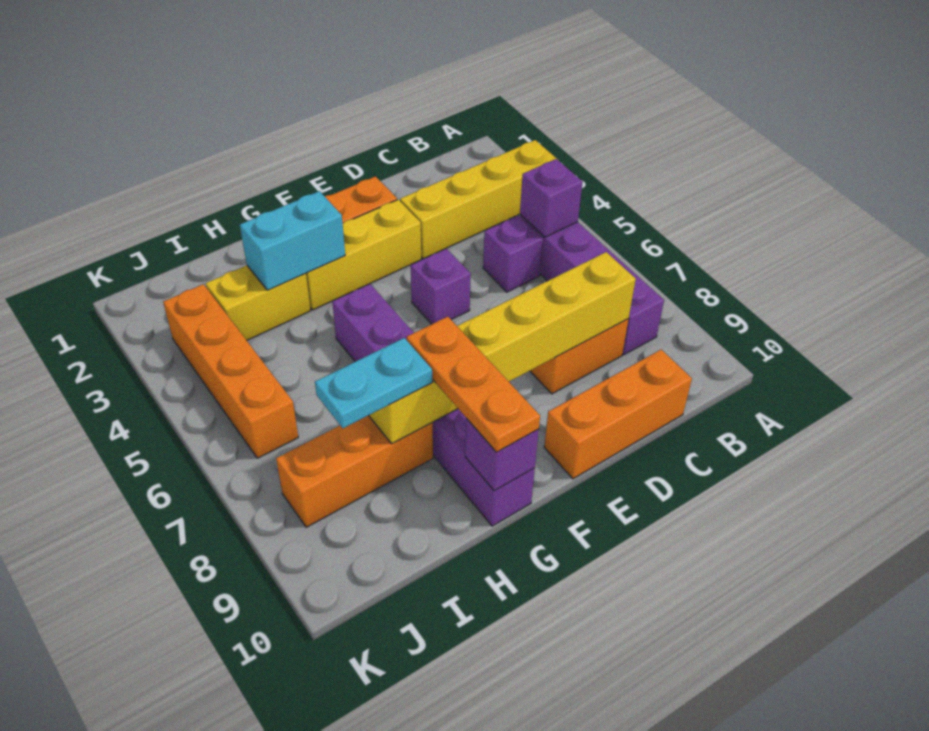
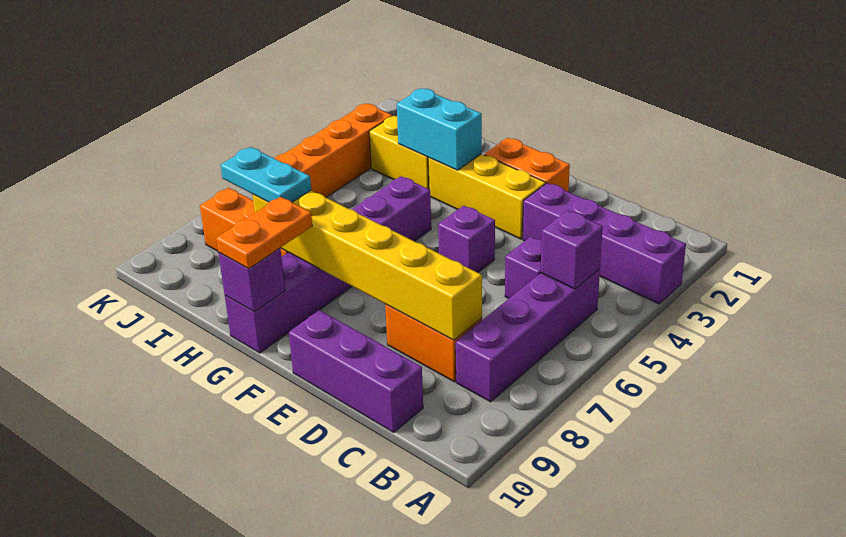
yellow brick A3:D3 level 1 -> purple brick A3:D3 level 1
orange brick C10:E10 level 1 -> purple brick C10:E10 level 1
orange plate G8:G10 level 3 -> orange plate G9:G10 level 3

